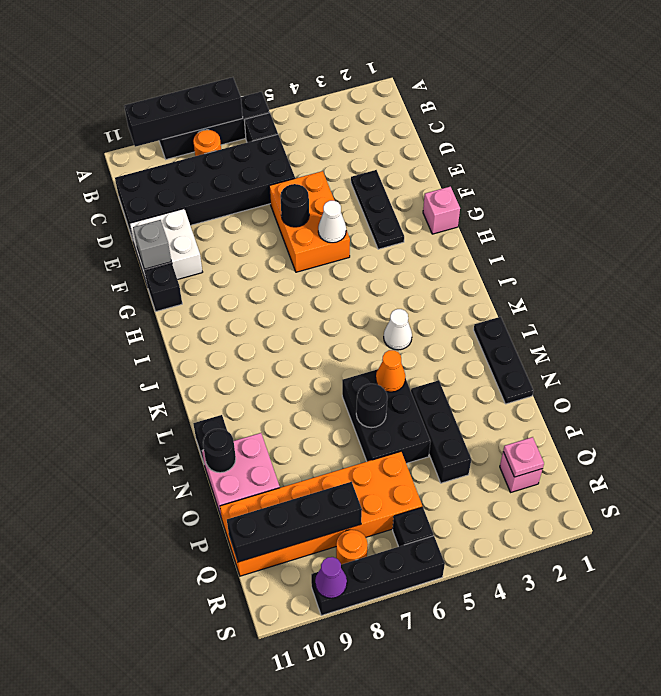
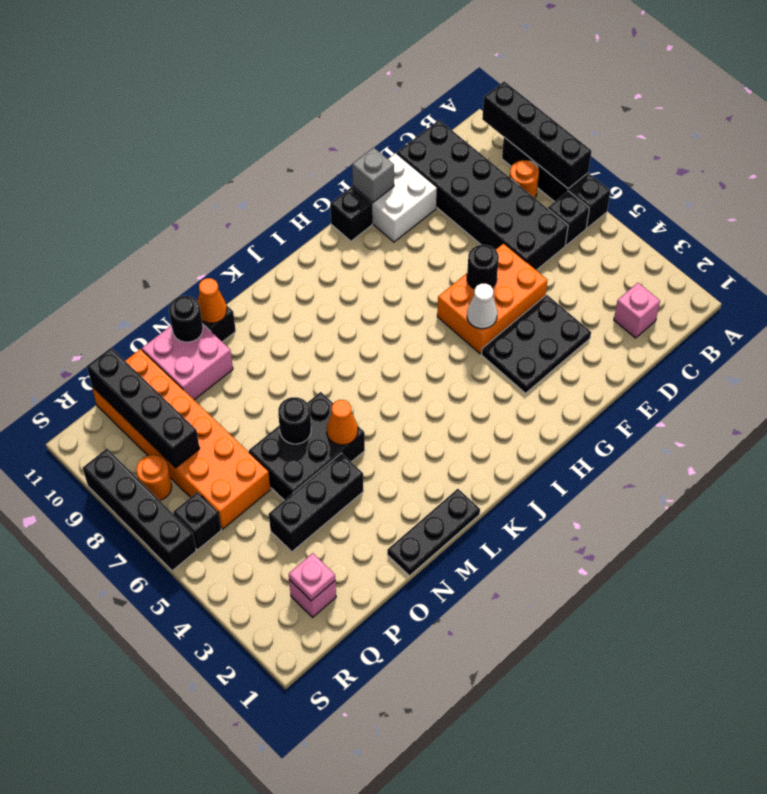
black plate E3:G3 level 1 -> black plate E3:G4 level 1
pink brick G1 level 1 -> pink brick C2 level 1
white cone K4 level 1 -> none
none -> orange cone M11 level 2
purple cone S9 level 2 -> none

